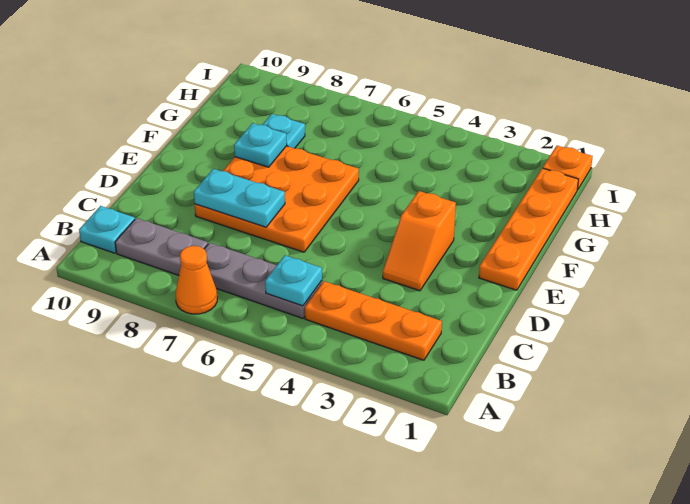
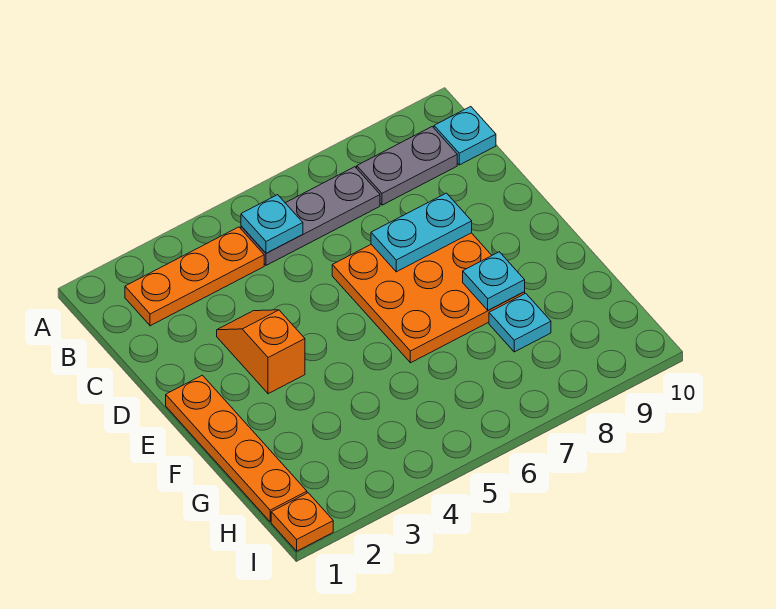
orange cone A7 level 1 -> none

